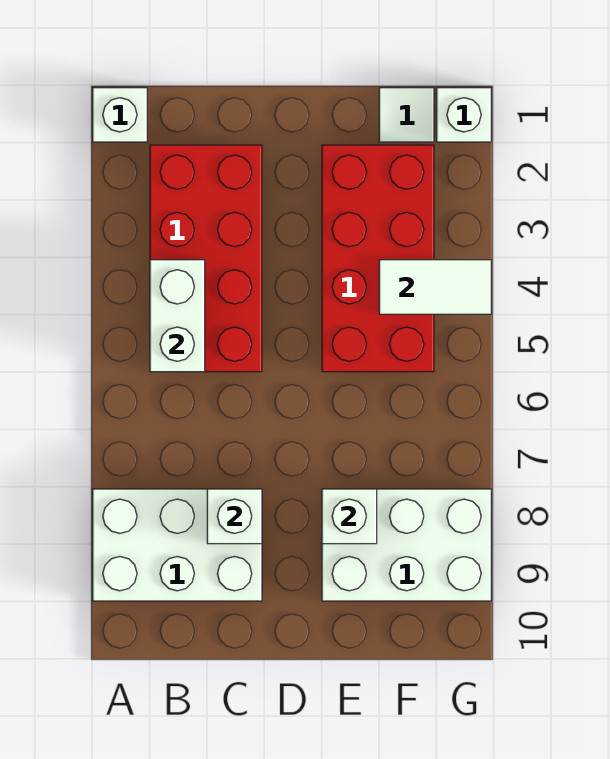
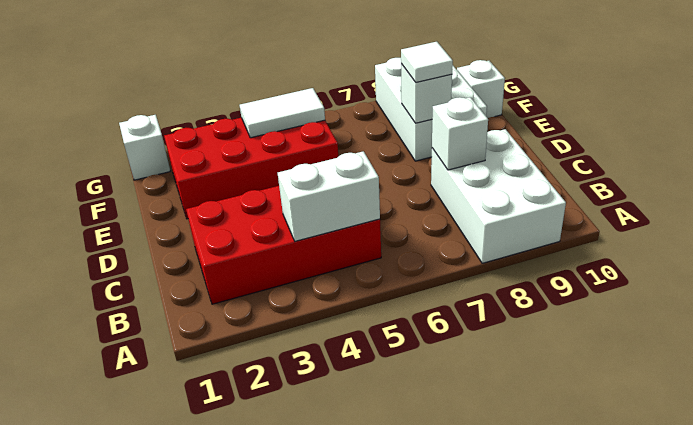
white brick A1 level 1 -> white brick F10 level 1
white tile F1 level 1 -> white tile E8 level 3
white tile F4:G4 level 2 -> white tile F4:F5 level 2

